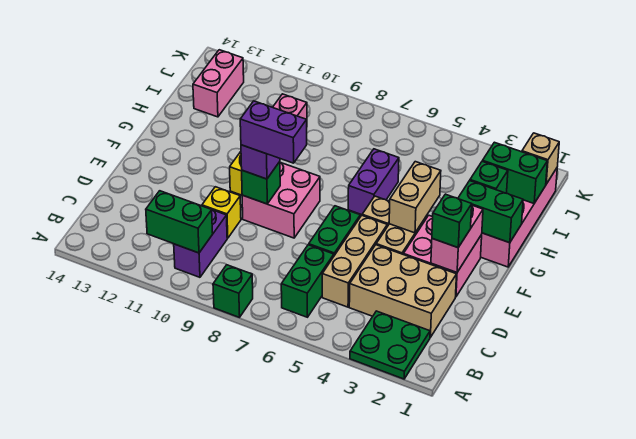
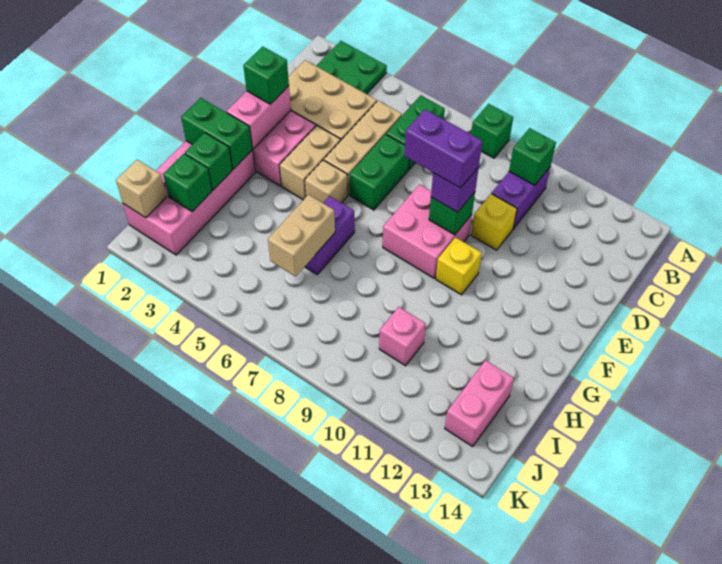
green brick B10:B11 level 2 -> green brick B10 level 2
tan brick F4:G4 level 2 -> tan brick H6:I6 level 2
green brick I1:I2 level 2 -> green brick I2 level 2

